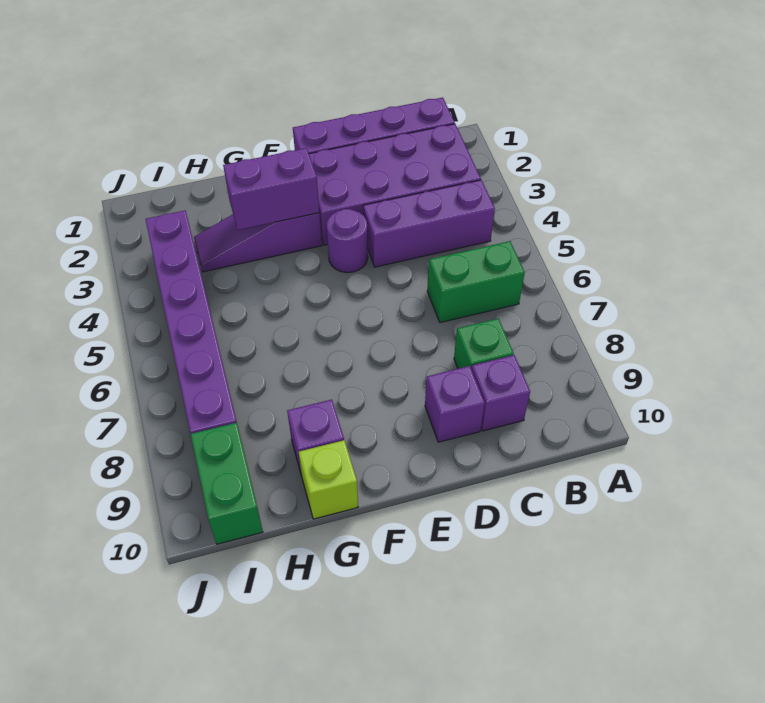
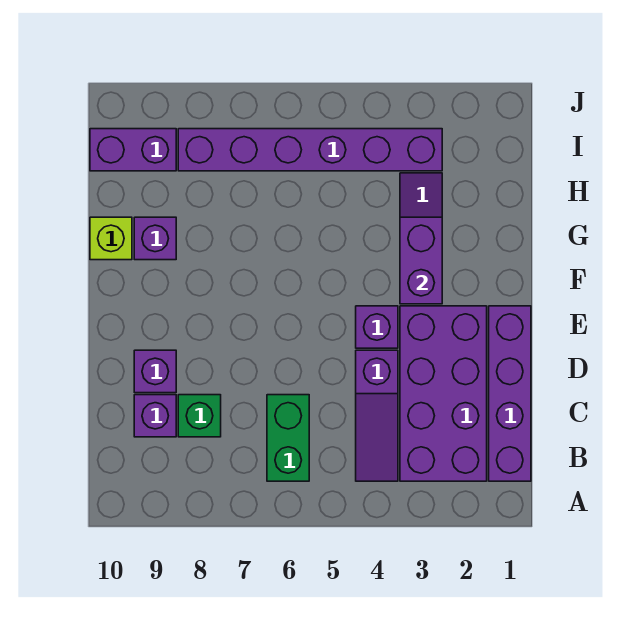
purple brick B4:D4 level 1 -> purple slope B4:D4 level 1 top D
purple round brick E4 level 1 -> purple brick E4 level 1
green brick I9:I10 level 1 -> purple brick I9:I10 level 1

